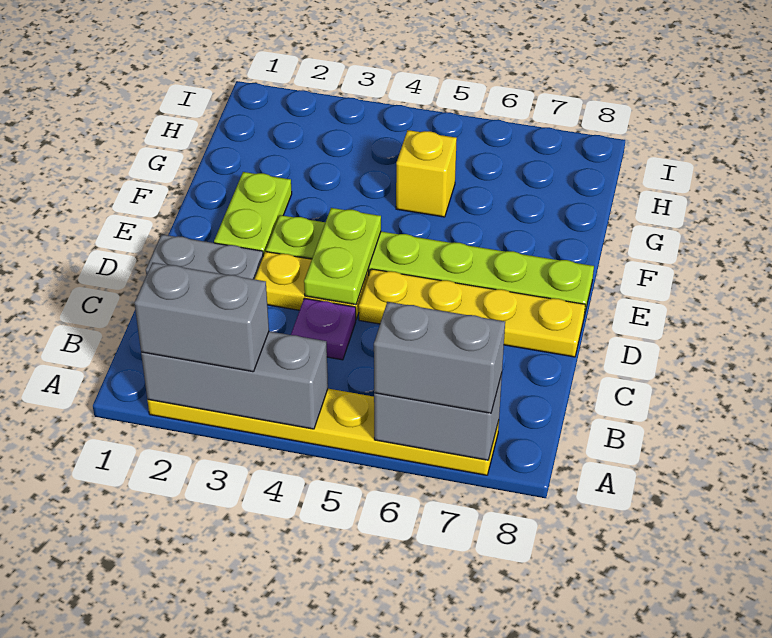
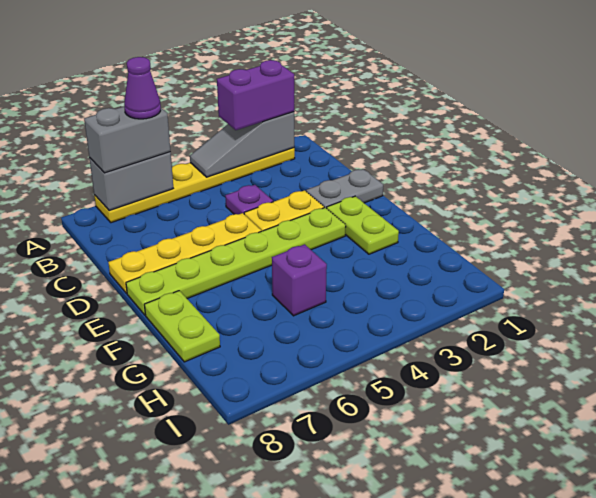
grey brick A2:A4 level 2 -> grey slope A2:A4 level 2 top 2
grey brick A2:A3 level 3 -> purple brick A2:A3 level 3
none -> purple cone A6 level 4
lime plate D4:E4 level 2 -> lime plate F8:G8 level 1
yellow brick G5 level 1 -> purple brick G5 level 1

